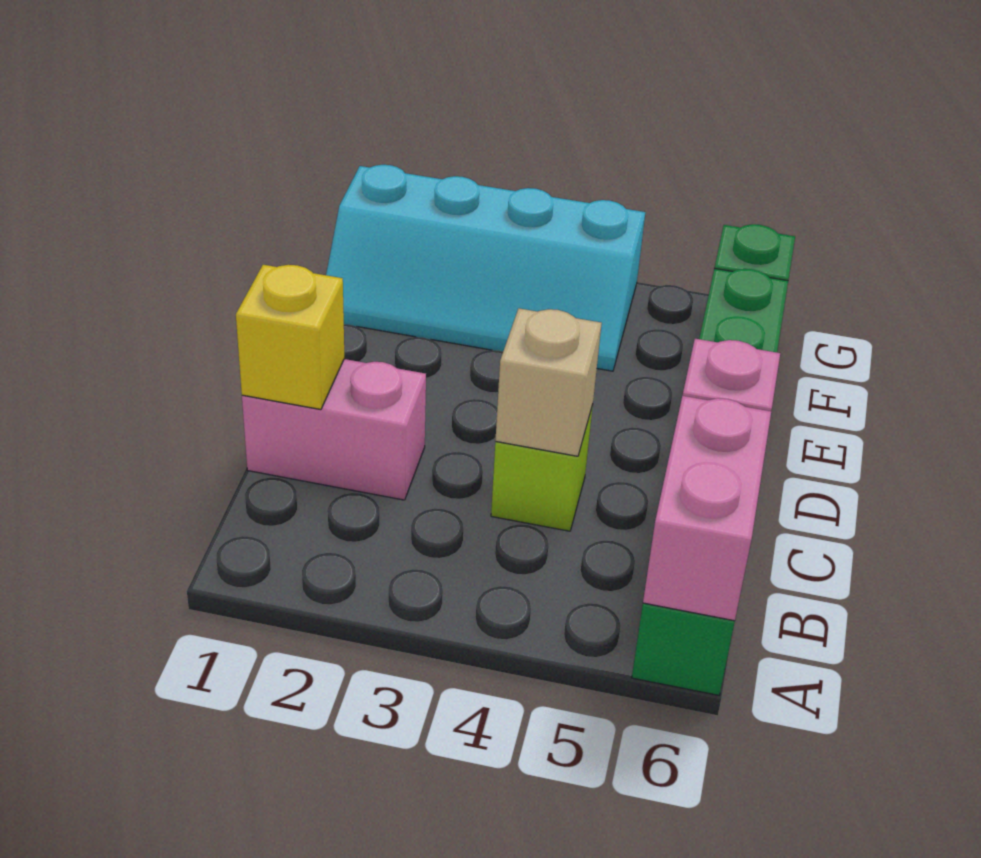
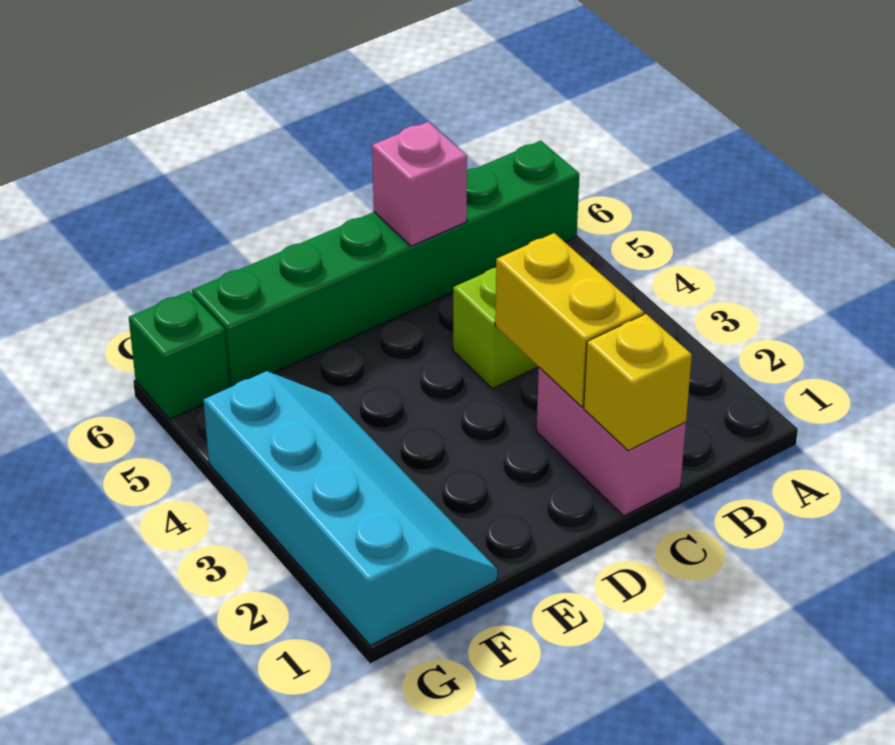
pink brick A6:B6 level 2 -> none
none -> yellow brick C2:C3 level 2
tan brick C4 level 2 -> none

